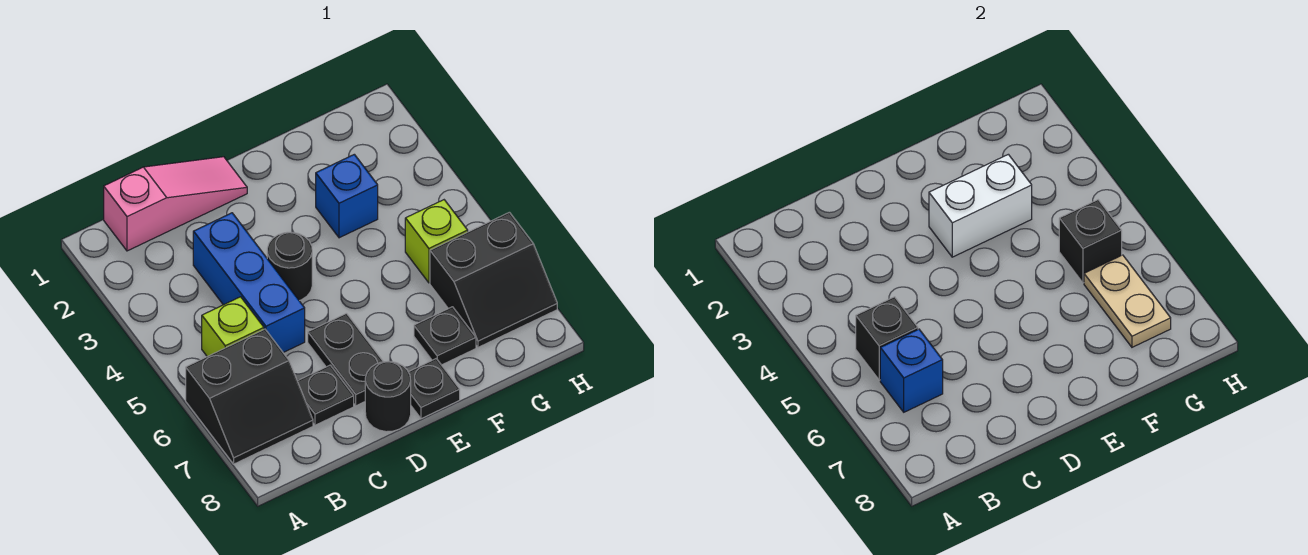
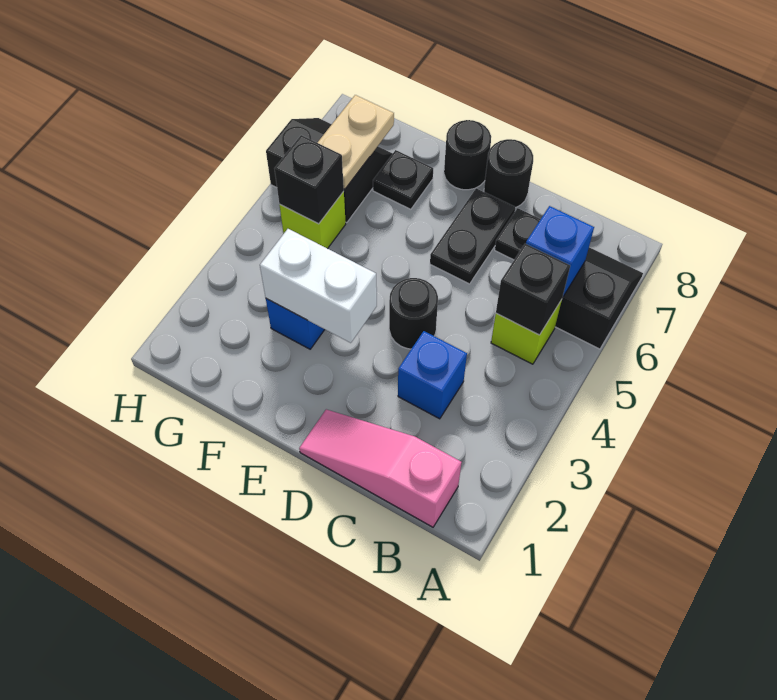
blue brick C3:C5 level 1 -> blue brick C3 level 1
black plate E8 level 1 -> black round brick E8 level 1

